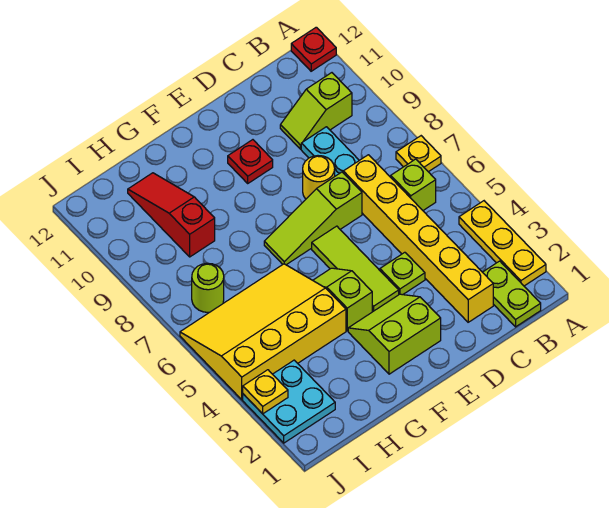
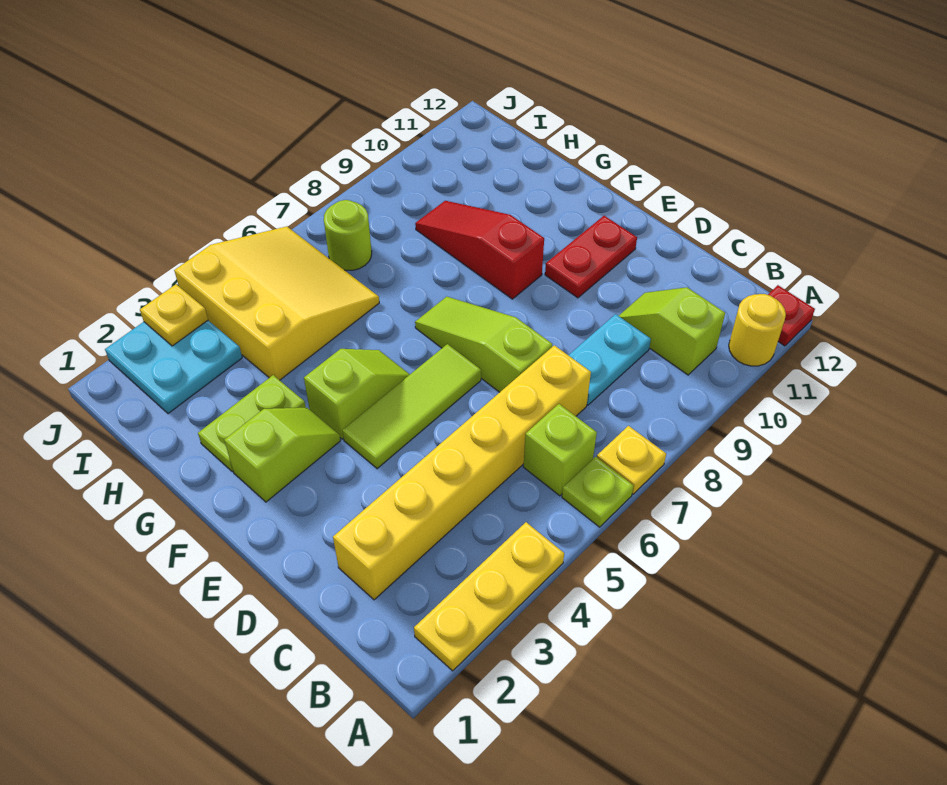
lime plate B1:B2 level 1 -> lime plate G2:G3 level 1
lime plate D4 level 1 -> lime plate A6 level 1
yellow round brick D8 level 1 -> yellow round brick A11 level 1
lime slope E2:F3 level 1 top 2 -> lime slope F2:F3 level 1 top 2
red plate E10 level 1 -> red plate E10:E11 level 1
yellow slope G4:J6 level 1 top 4 -> yellow slope H4:J6 level 1 top 4
red slope H9:H11 level 1 top 9 -> red slope F9:H9 level 1 top F

